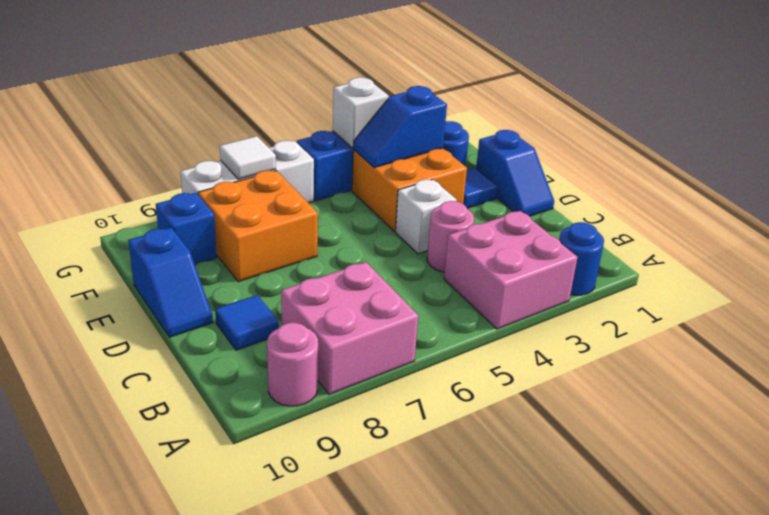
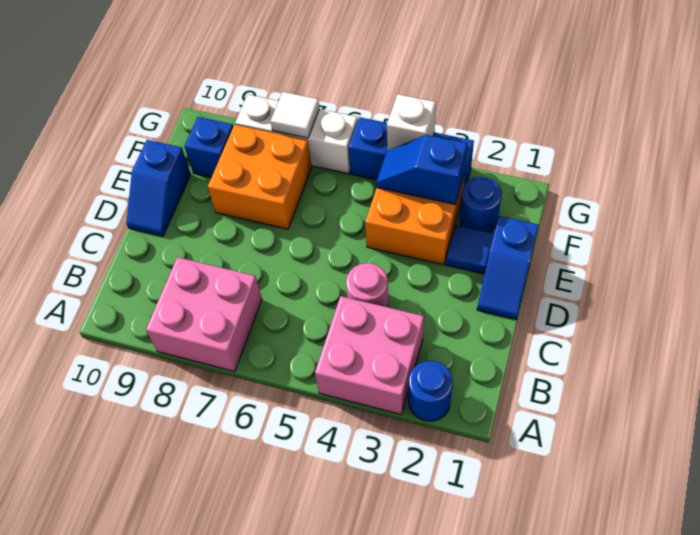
pink round brick A9 level 1 -> none
blue tile C9 level 1 -> none
white brick D4 level 1 -> none

